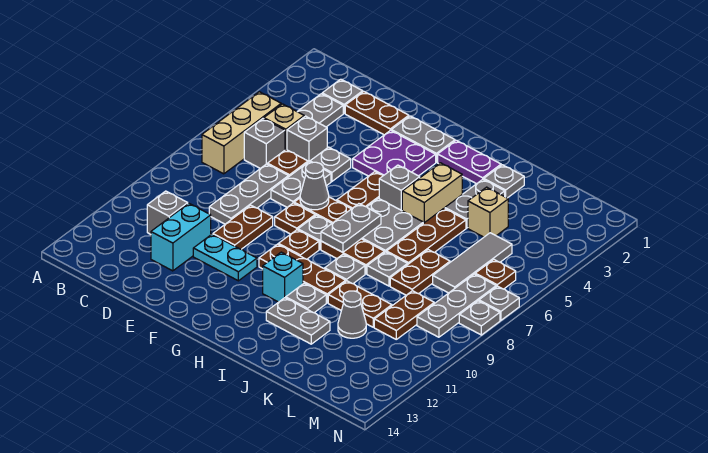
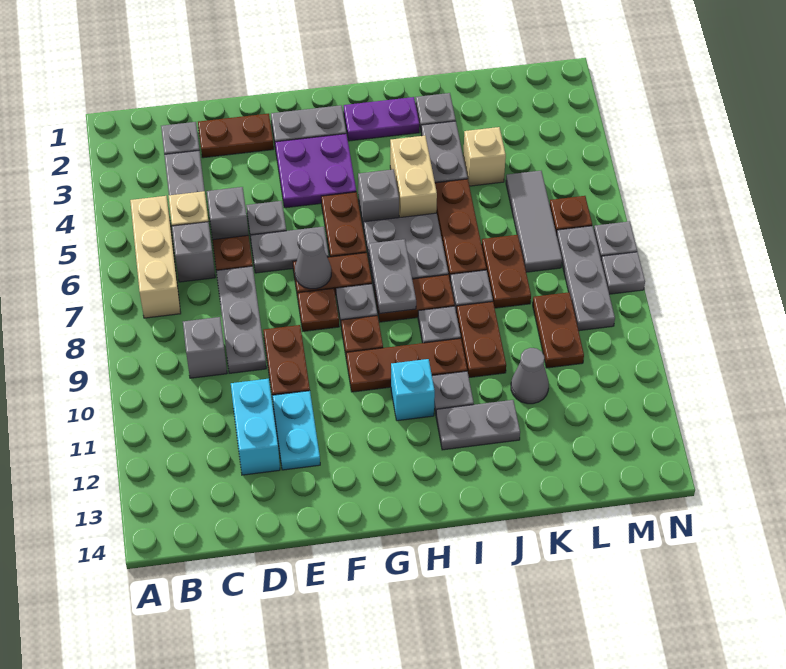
grey brick C11 level 1 -> grey brick C9 level 1
grey plate E6:E7 level 1 -> grey plate E6:F6 level 1
cyan plate E11:F11 level 1 -> cyan plate E11:E12 level 1
brown plate J10:K10 level 1 -> brown plate J9:J10 level 1

